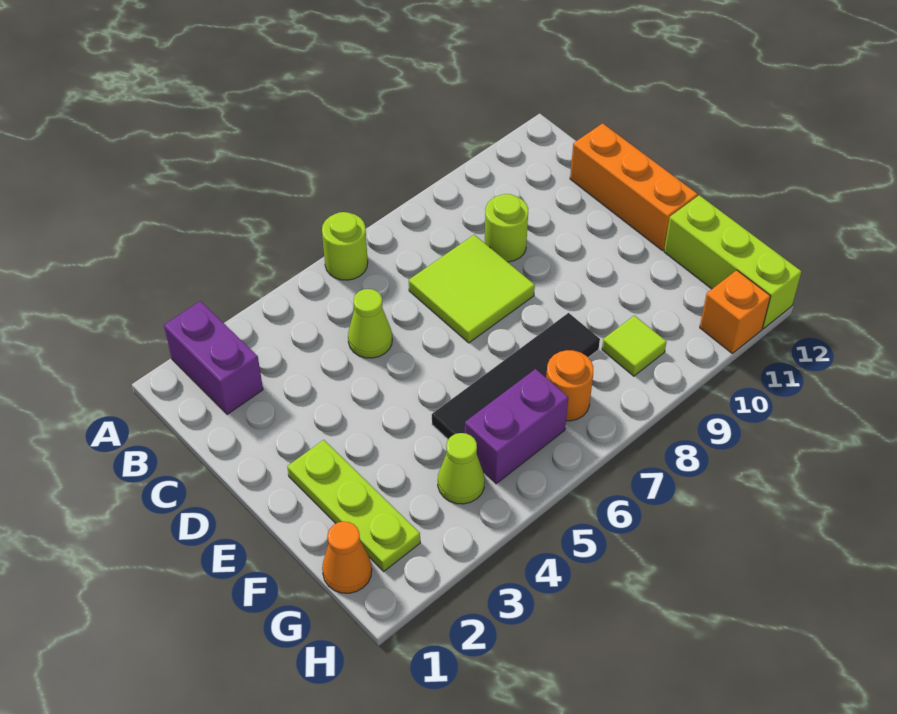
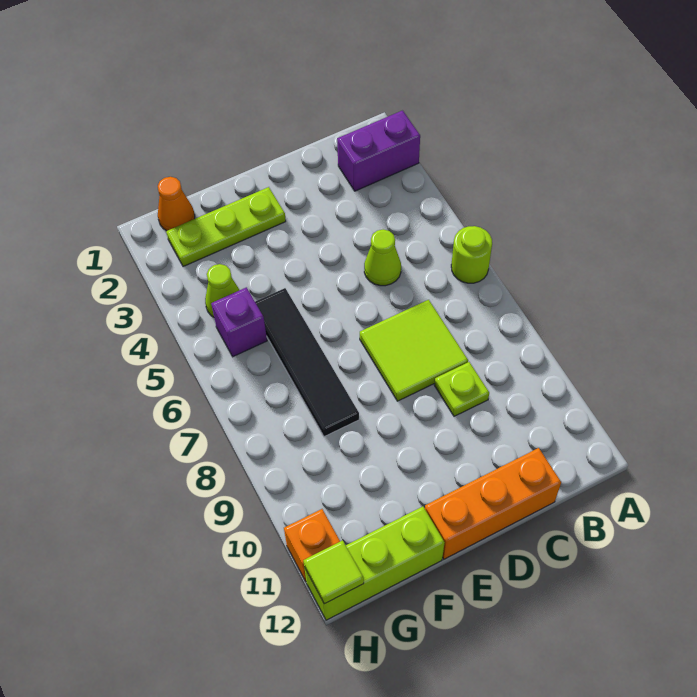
lime round brick C9 level 1 -> lime plate C9 level 1
purple brick G5:G6 level 1 -> purple brick G5 level 1
orange round brick G7 level 1 -> none
lime tile G9 level 1 -> lime tile H12 level 2

